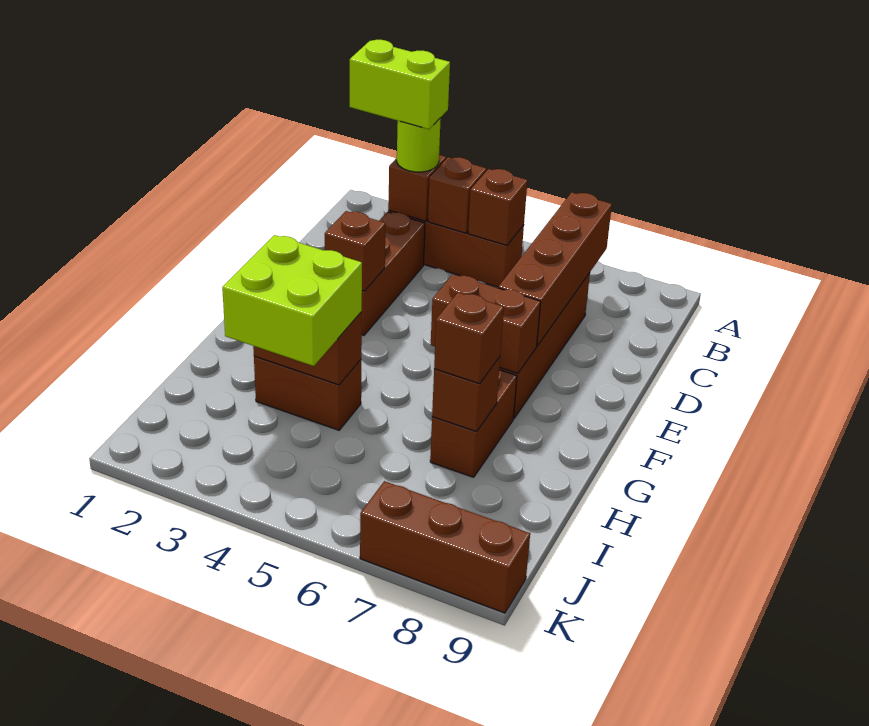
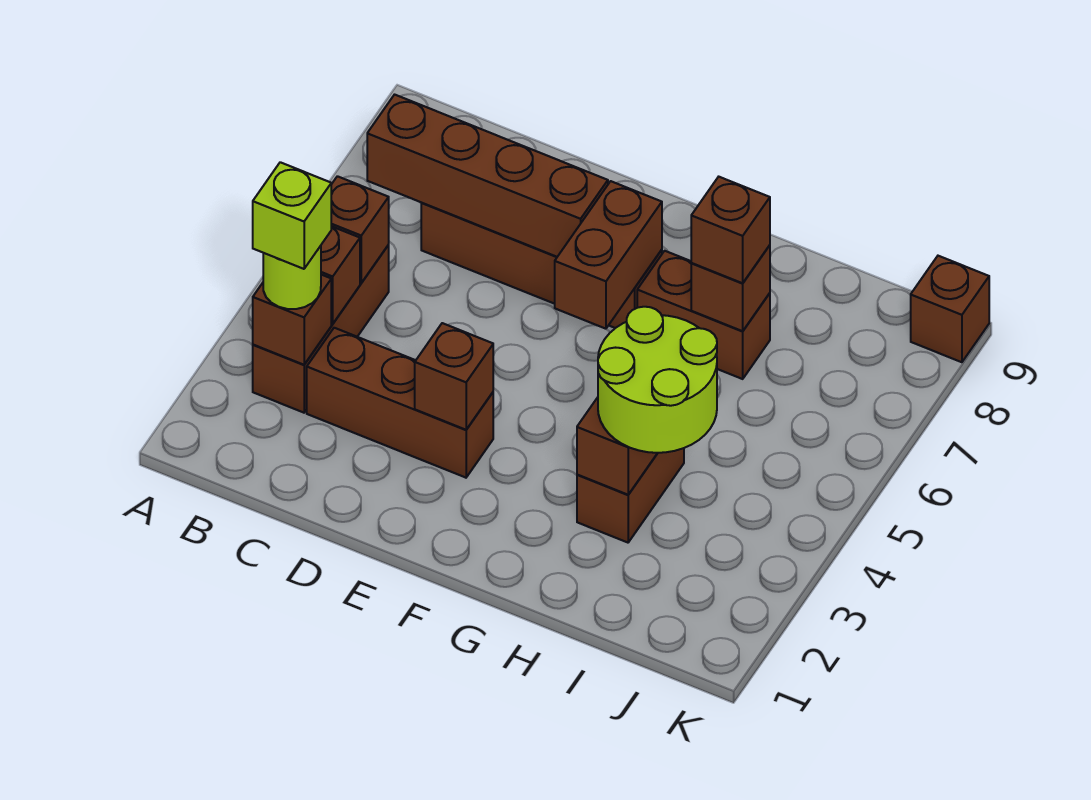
lime brick B2:B3 level 4 -> lime brick B3 level 4
lime brick H3:I4 level 3 -> lime round brick H3:I4 level 3
brown brick K7:K9 level 1 -> brown brick K9 level 1

